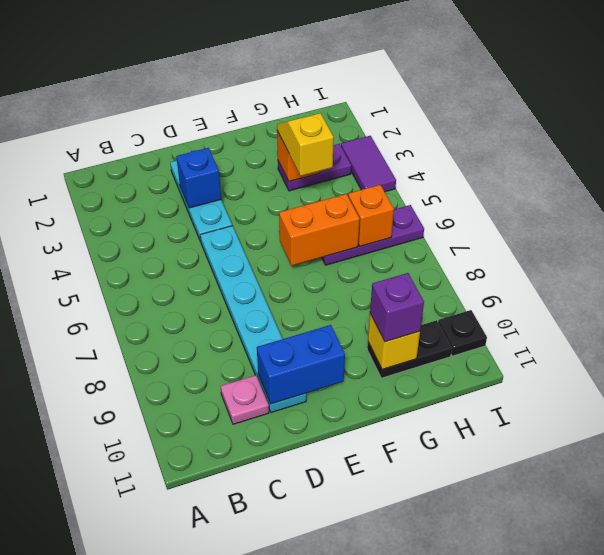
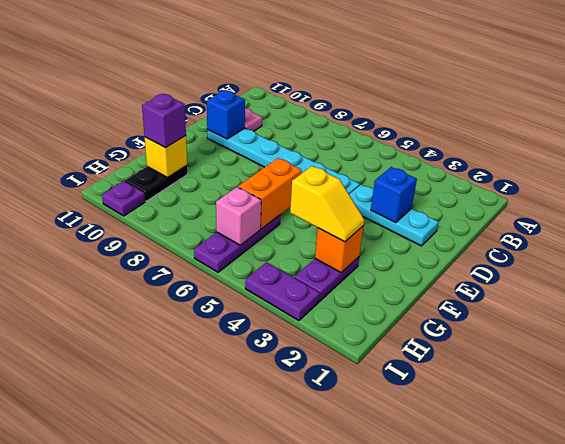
blue brick D10:E10 level 2 -> blue brick D10 level 2
orange brick H6 level 2 -> pink brick H6 level 2
purple tile I3:I4 level 1 -> purple plate I3:I4 level 1
black plate I10 level 1 -> purple plate I10 level 1

